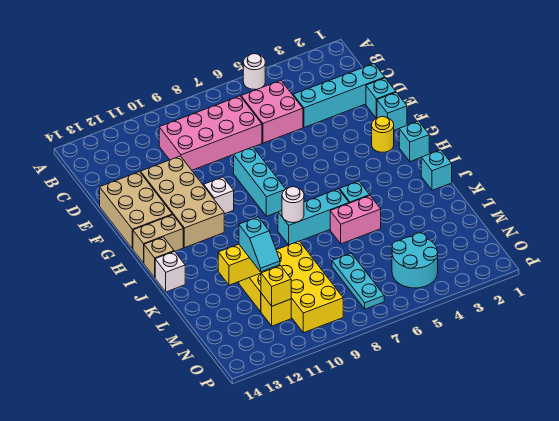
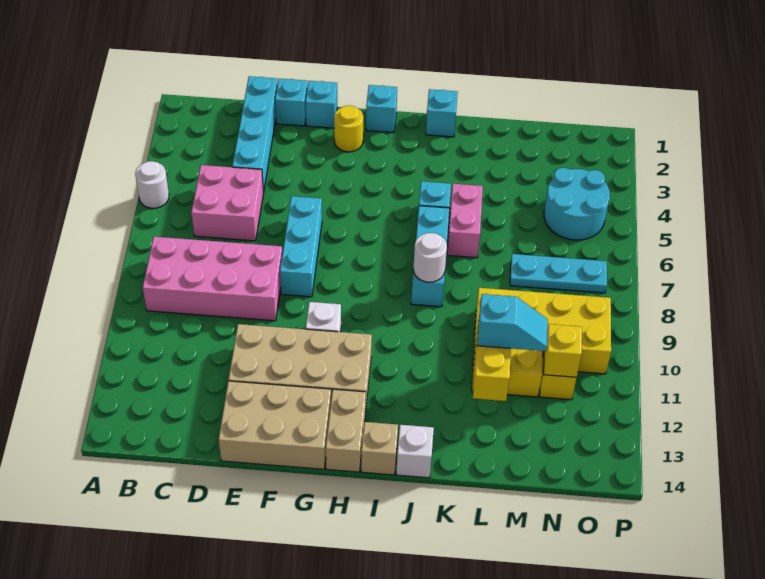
pink brick C7:D10 level 1 -> pink brick B8:E9 level 1
cyan brick F8:H8 level 1 -> cyan brick F6:F8 level 1

